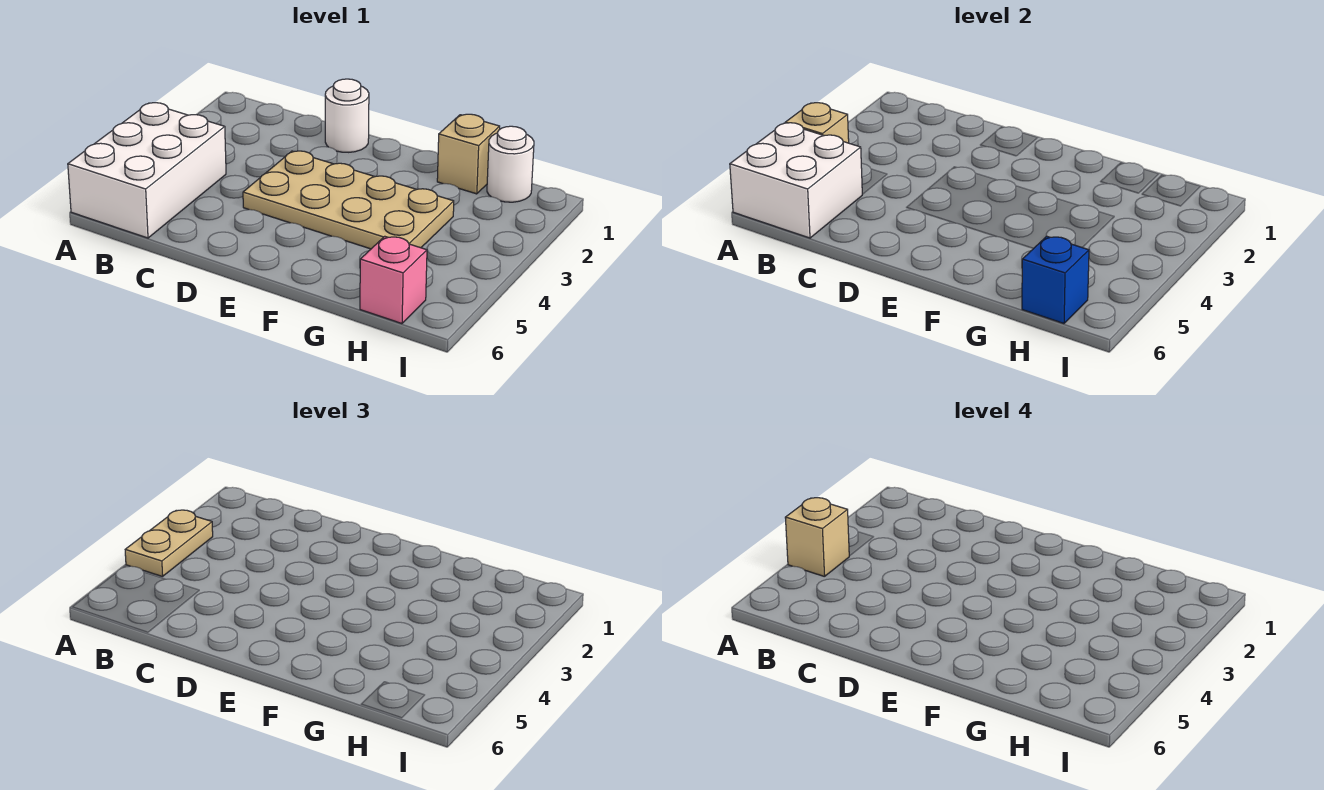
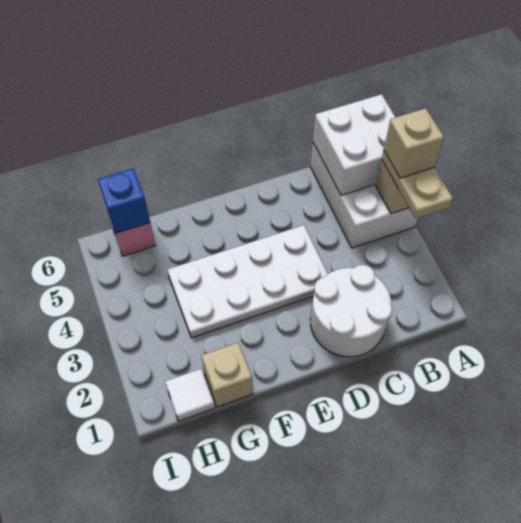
white round brick D1 level 1 -> white round brick C1:D2 level 1
tan plate D3:G4 level 1 -> white plate D3:G4 level 1
white round brick H1 level 1 -> white tile H1 level 1

